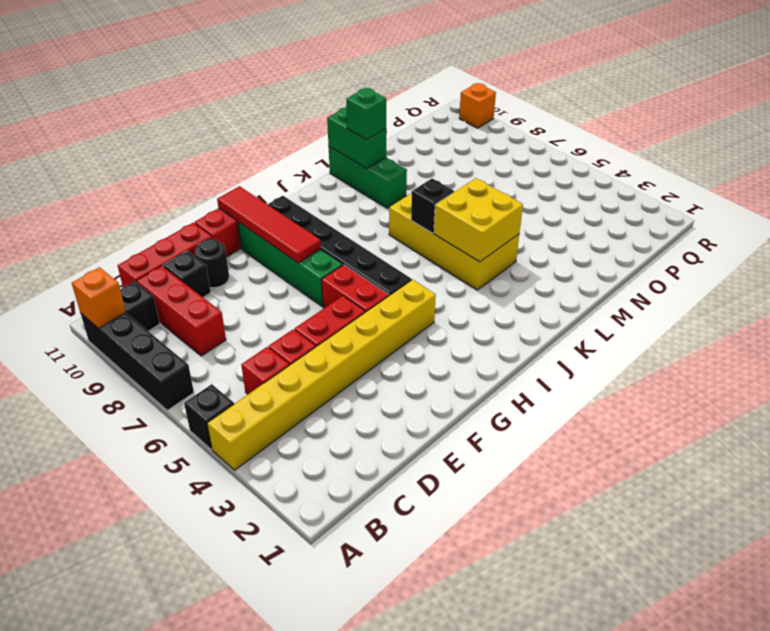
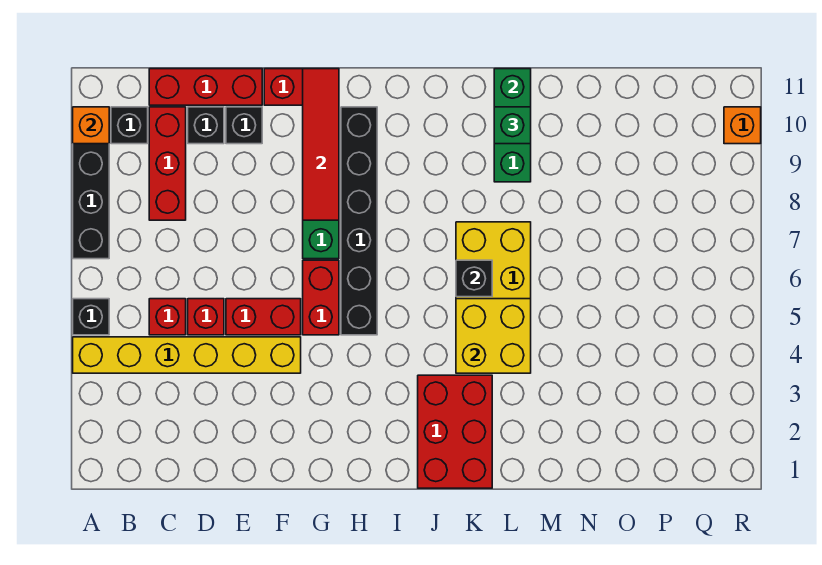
yellow brick A4:H4 level 1 -> yellow brick A4:F4 level 1
black round brick E10 level 1 -> black brick E10 level 1
none -> red brick J1:K3 level 1

